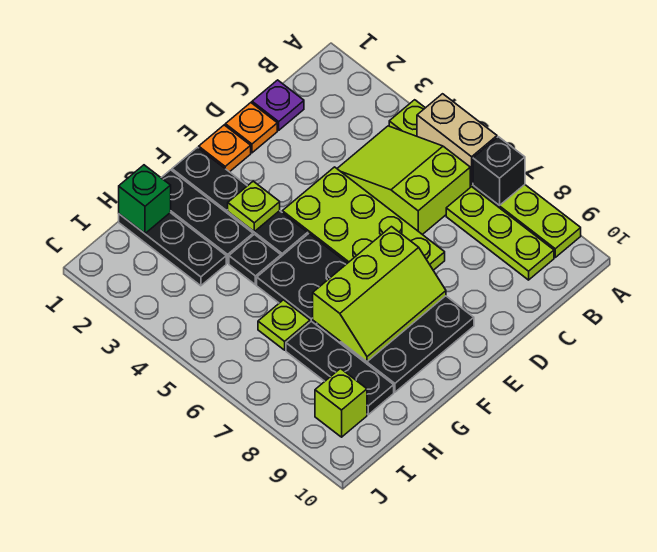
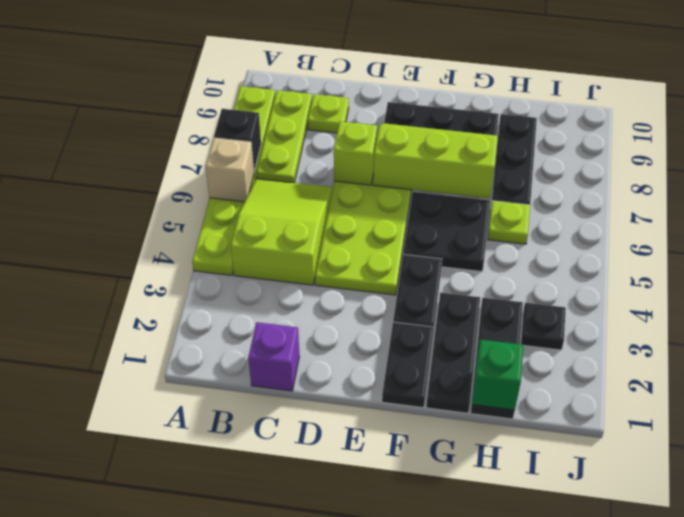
tan brick A5:A6 level 2 -> tan brick A6 level 2
lime slope B4:C6 level 1 top 6 -> lime slope B4:C6 level 1 top 4
purple plate C1 level 1 -> purple brick C1 level 1
orange plate D1 level 1 -> none
orange plate E1 level 1 -> none
lime plate F3 level 2 -> lime plate C9 level 1
black plate G4 level 1 -> black plate I3 level 1
lime brick I9 level 1 -> lime brick D7 level 2

